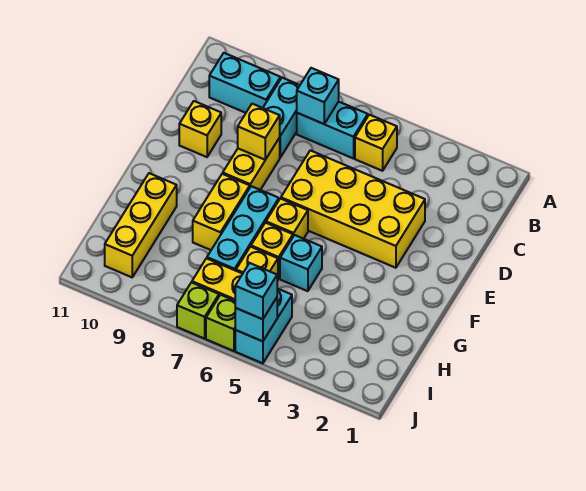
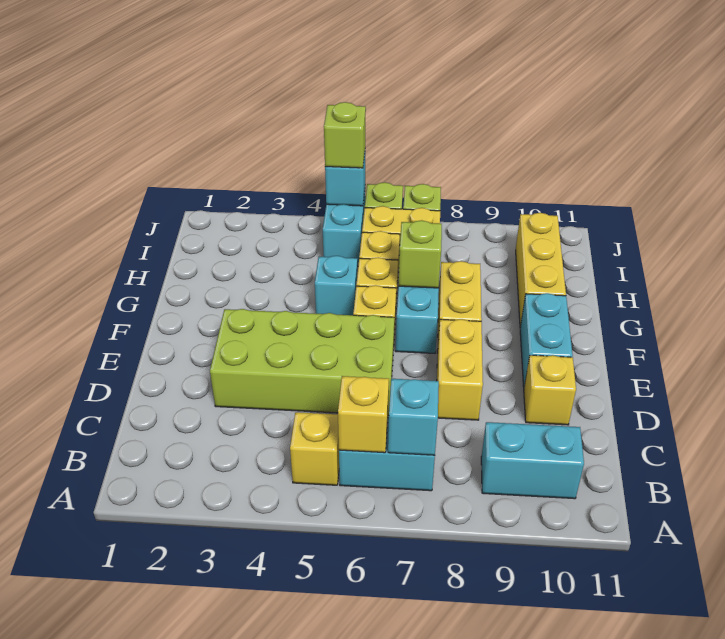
cyan brick B8:C8 level 1 -> cyan brick E10:F10 level 1
yellow brick D3:E6 level 1 -> lime brick D3:E6 level 1
yellow brick D8 level 2 -> yellow brick B6 level 2
none -> lime brick G7 level 2
cyan brick J5 level 3 -> lime brick J5 level 3

